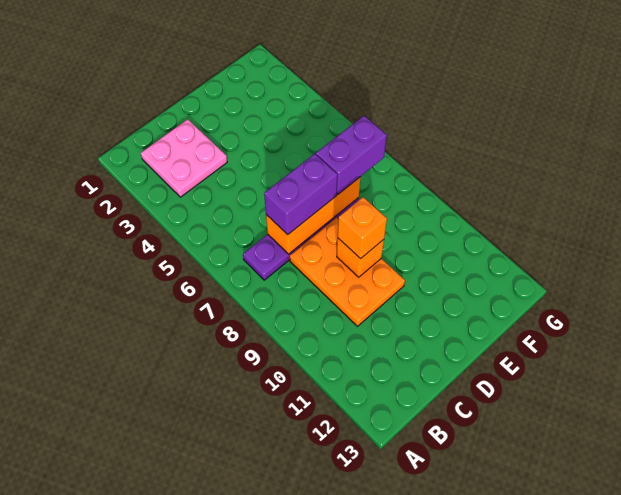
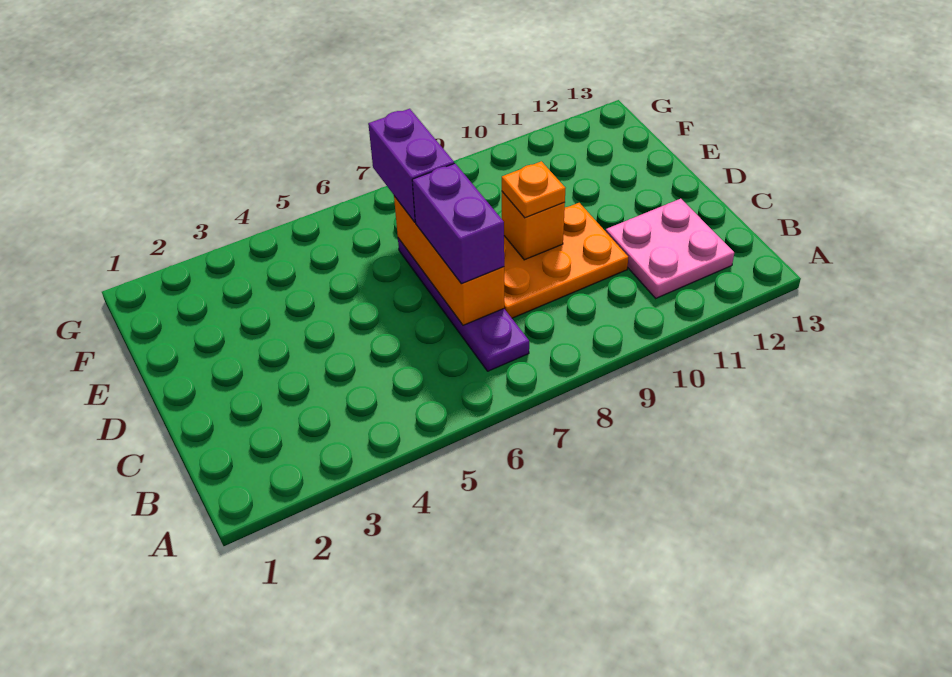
pink plate B2:C3 level 1 -> pink plate B11:C12 level 1
orange brick D9 level 3 -> orange plate D9 level 3

